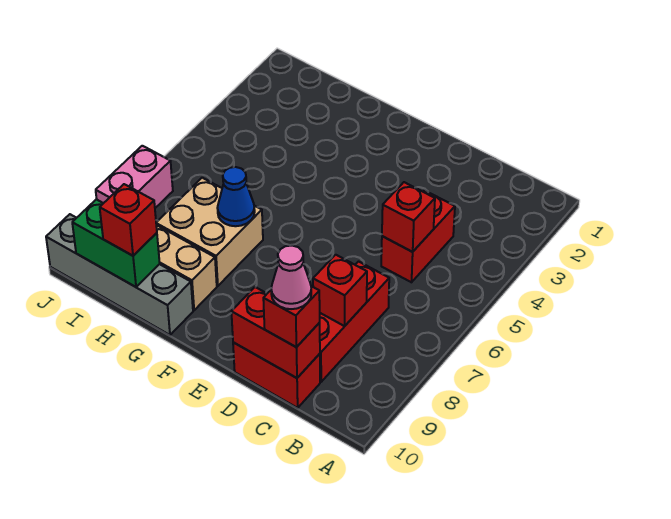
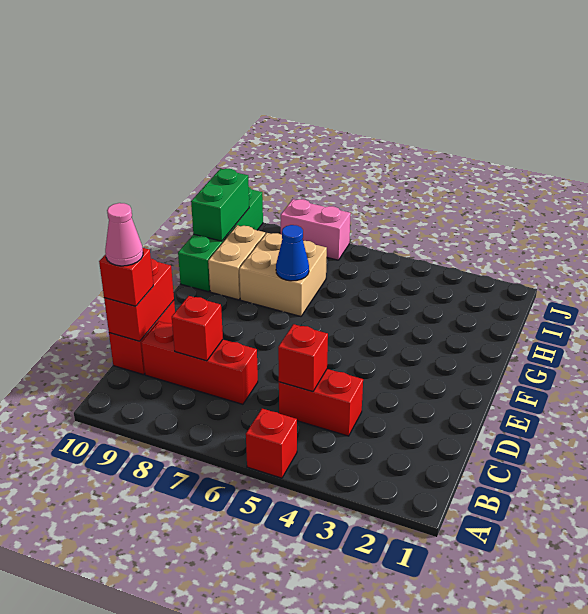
grey brick G10:J10 level 1 -> green brick G10:J10 level 1
red brick H10 level 3 -> red brick A5 level 1

